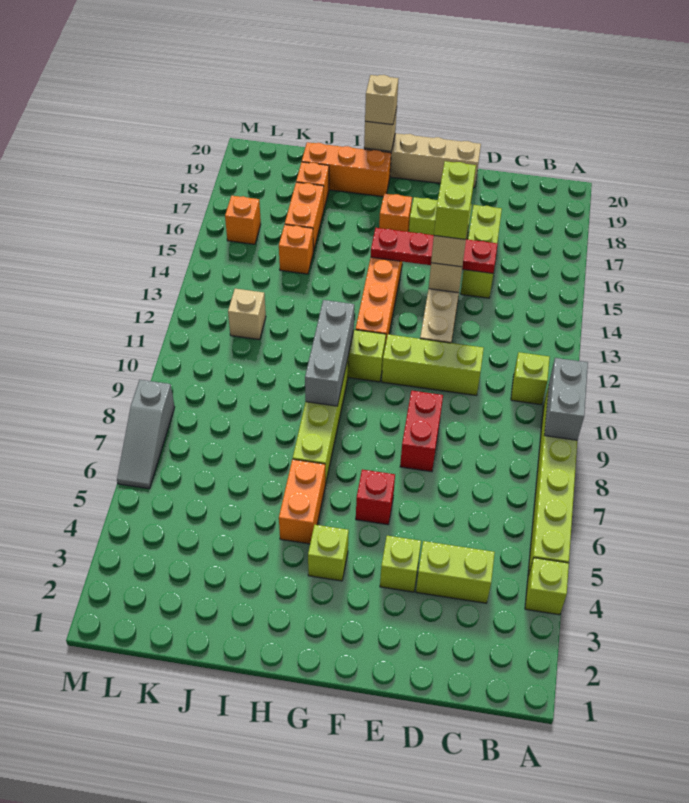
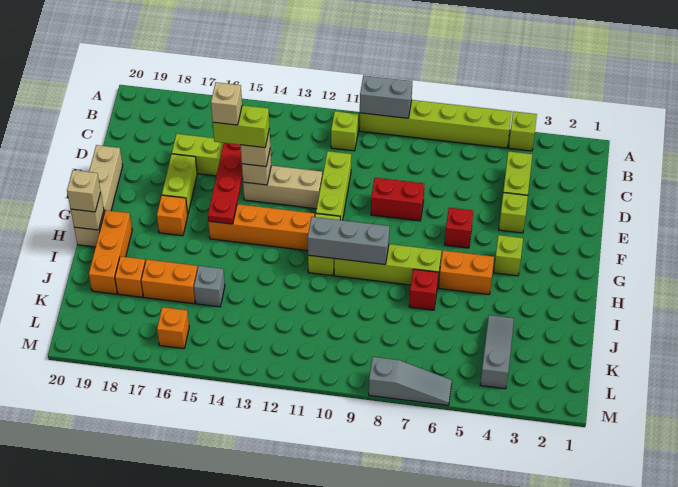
none -> red brick I7 level 1
none -> grey slope J4:L4 level 1 top L
orange brick J15 level 1 -> grey brick J15 level 1
tan brick K12 level 1 -> tan brick E15 level 5

